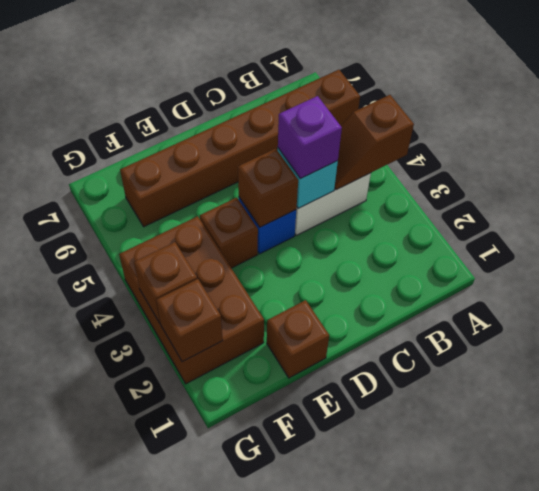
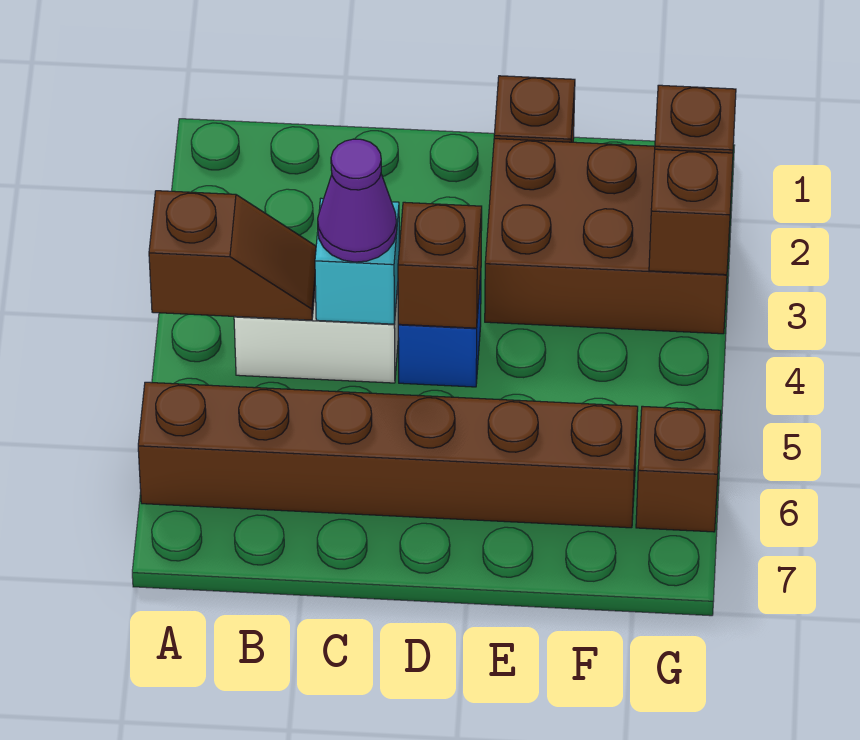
purple brick C4 level 3 -> purple cone C4 level 3
brown brick E4 level 1 -> brown brick G6 level 1
brown brick F2:G4 level 1 -> brown brick E2:G3 level 1

